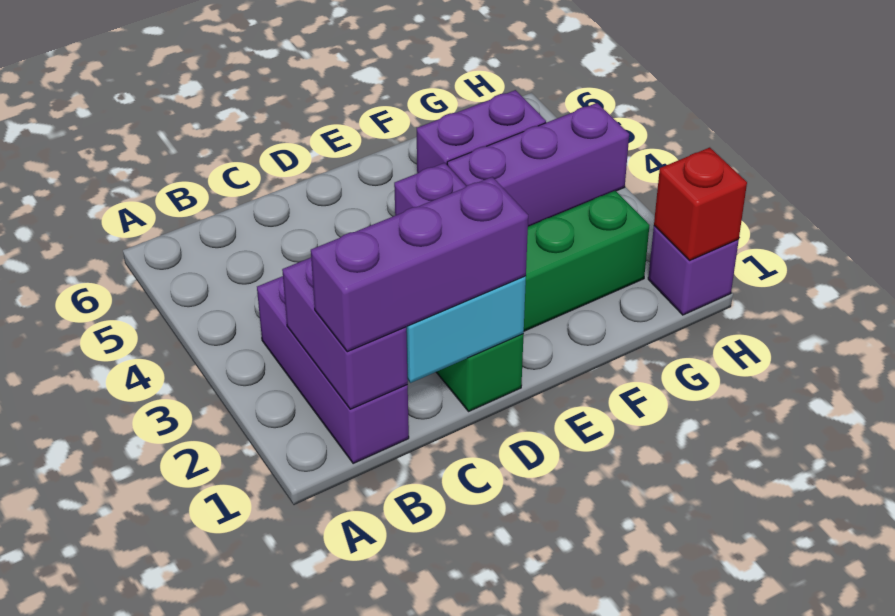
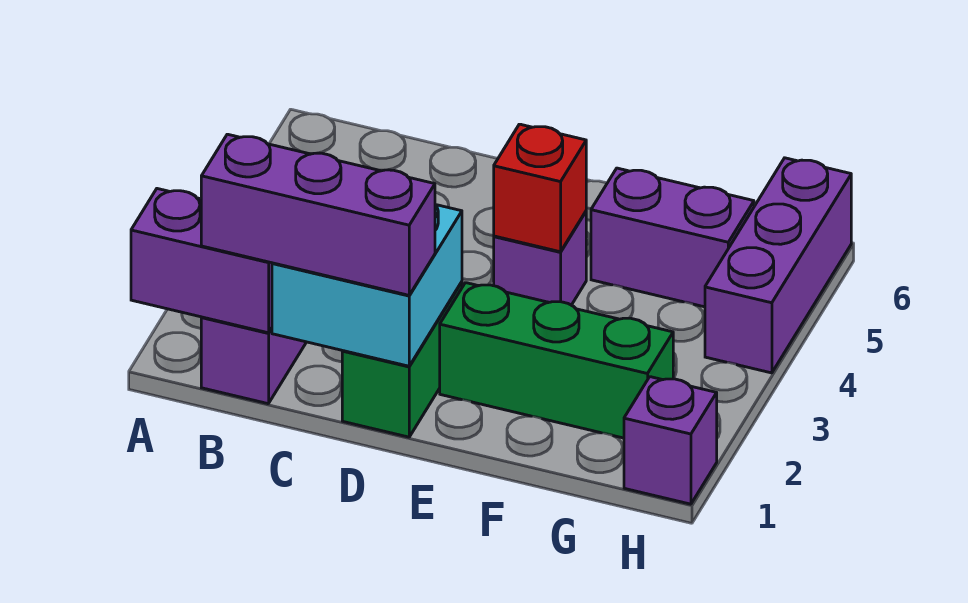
purple brick B1:B2 level 2 -> purple brick A1:B1 level 2
purple brick F4:H4 level 1 -> purple brick H4:H6 level 1
red brick H1 level 2 -> red brick E4 level 2

